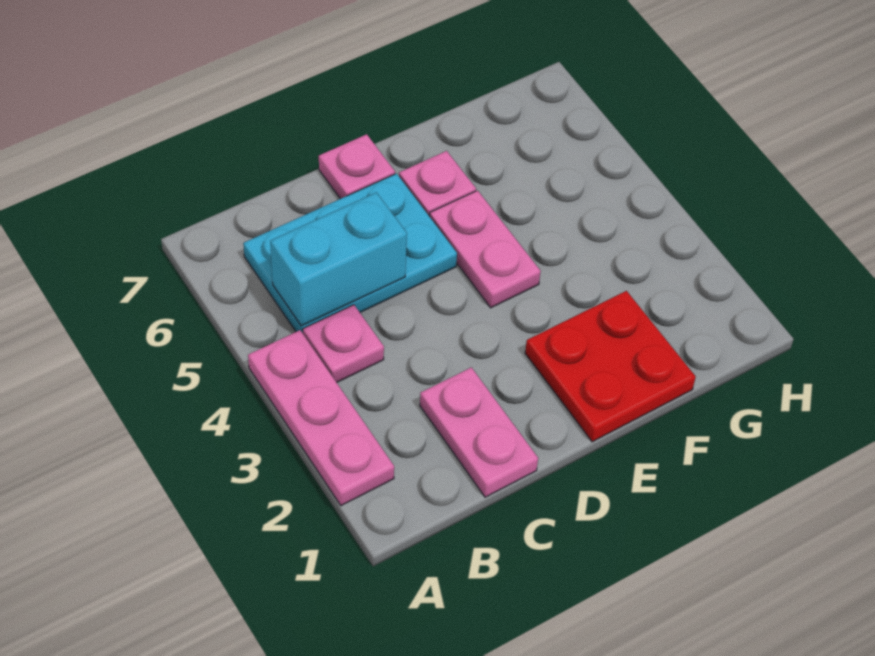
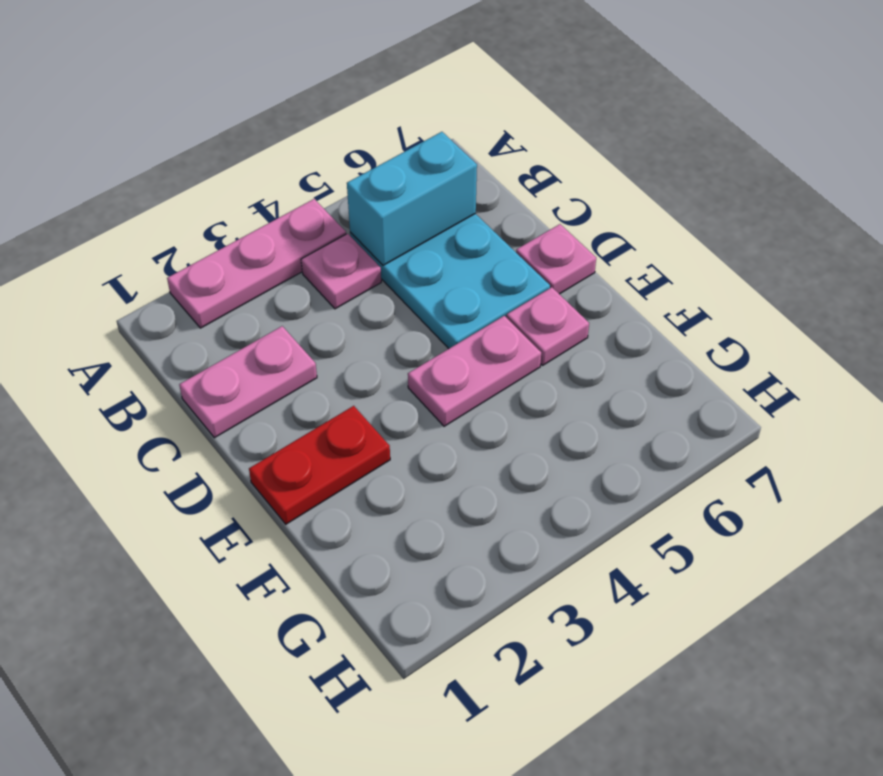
cyan brick B5:C5 level 2 -> cyan brick B5:B6 level 2
red plate E1:F2 level 1 -> red plate E1:E2 level 1

